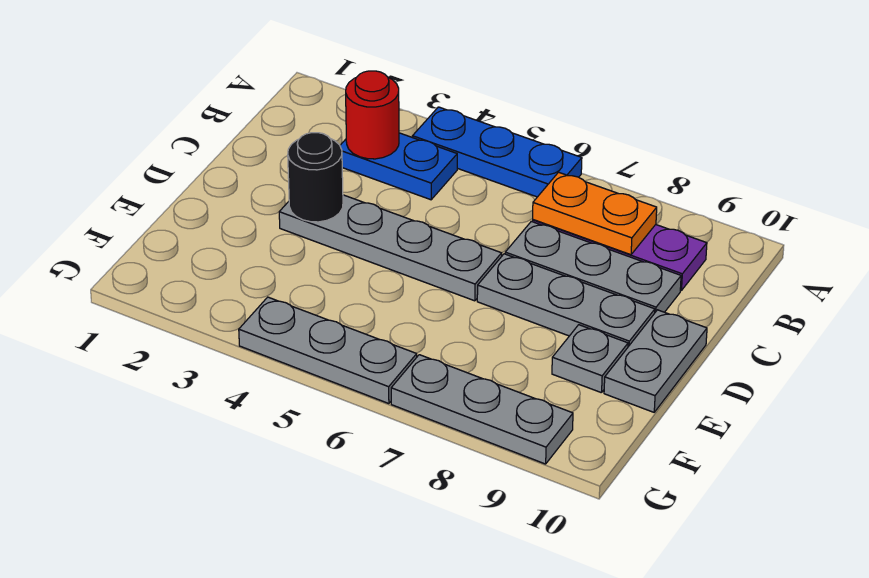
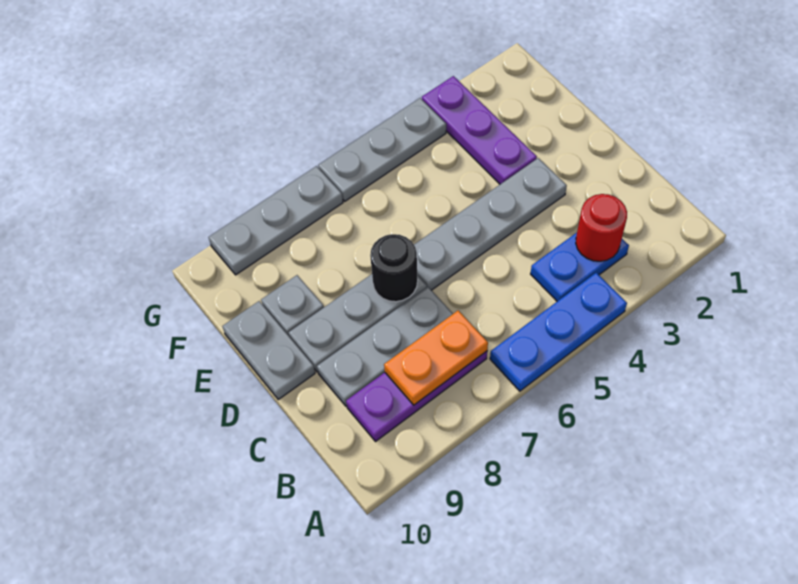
black round brick D3 level 2 -> black round brick D7 level 2
none -> purple plate E3:G3 level 1

